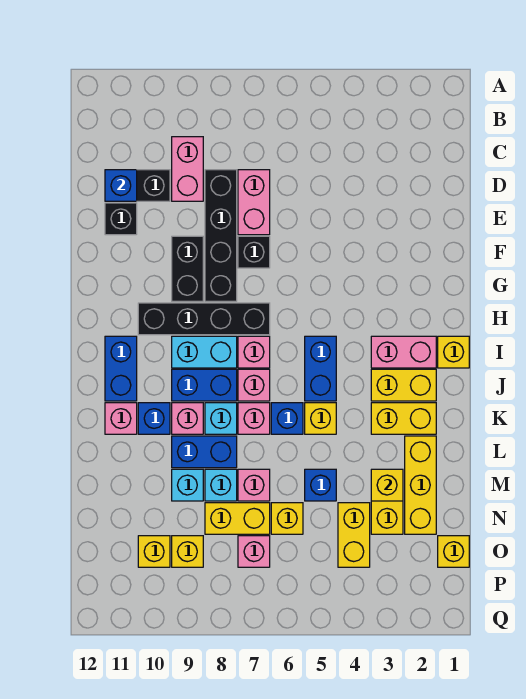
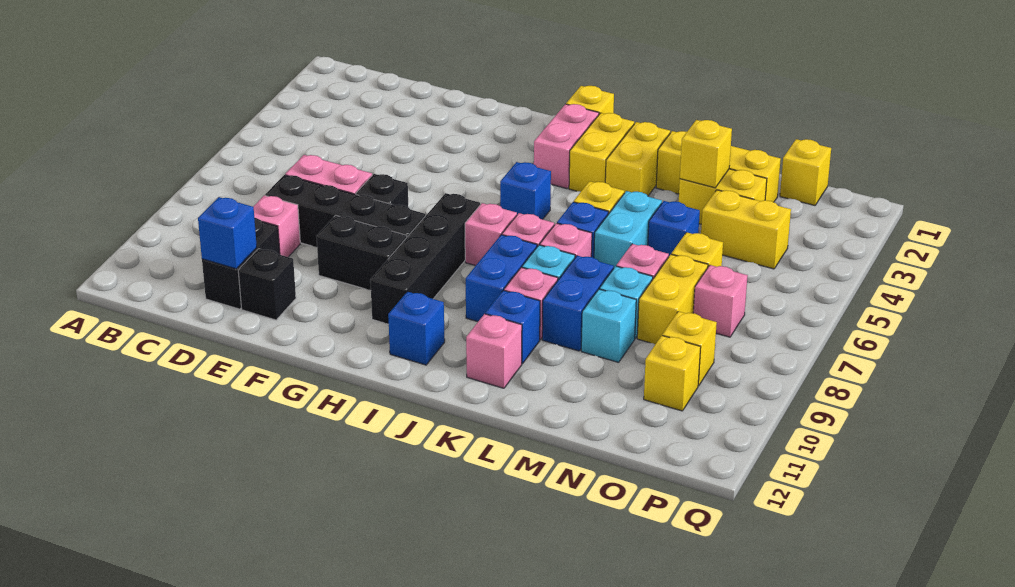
pink brick C9:D9 level 1 -> pink brick D9 level 1
blue brick I5:J5 level 1 -> blue brick I5 level 1
cyan brick I8:I9 level 1 -> cyan brick L5:L6 level 1
blue brick I11:J11 level 1 -> blue brick I11 level 1

